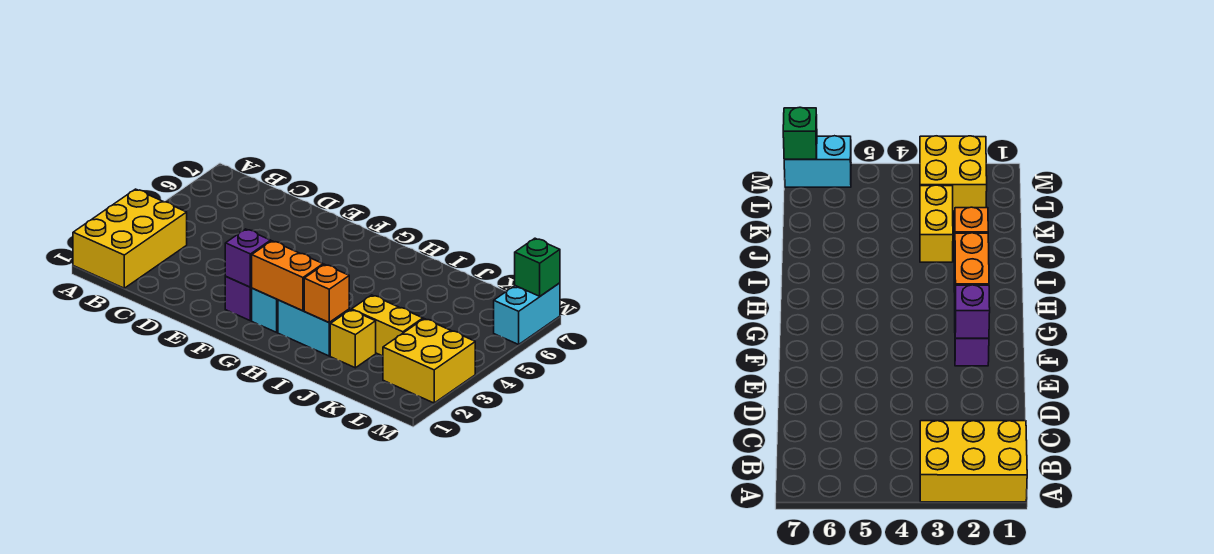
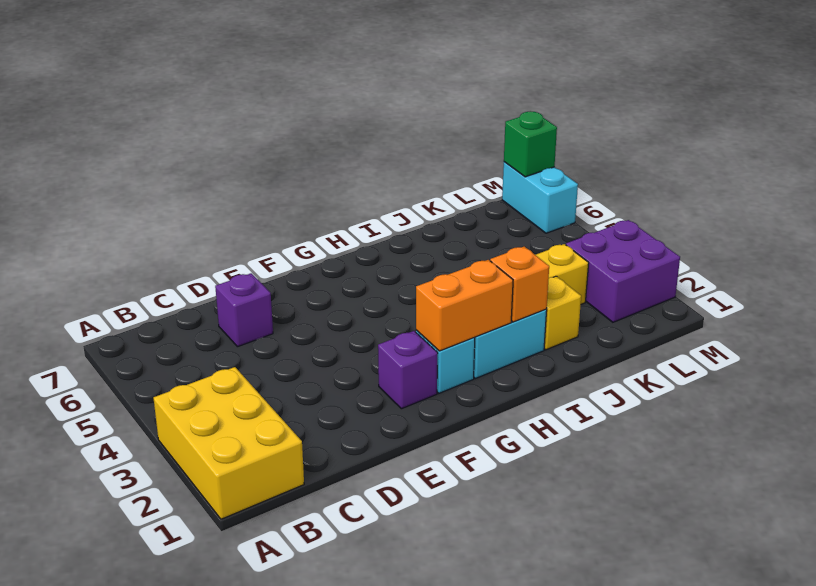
purple brick F2 level 2 -> purple brick D6 level 1
yellow brick L2:M3 level 1 -> purple brick L2:M3 level 1

